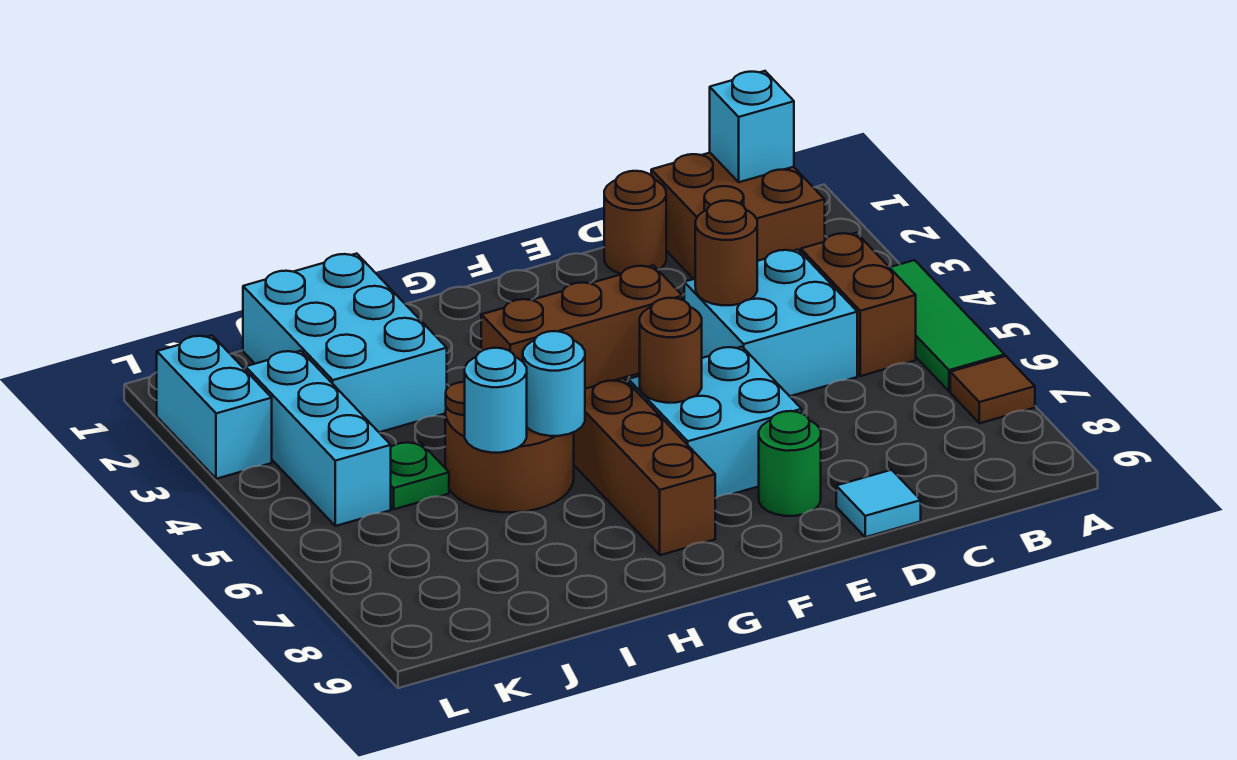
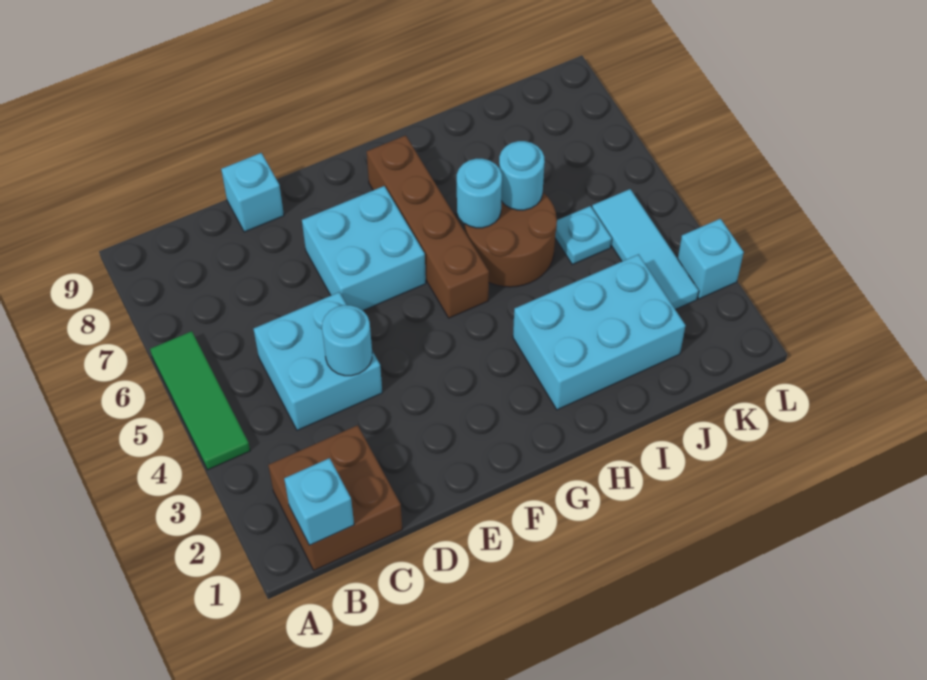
brown tile A7 level 1 -> none
brown brick B4:B5 level 1 -> none
brown round brick D1 level 1 -> none
brown round brick D4 level 2 -> cyan round brick D4 level 2
cyan tile D9 level 1 -> cyan brick D9 level 1
green round brick E8 level 1 -> none
brown brick F5:H5 level 2 -> none
brown round brick F6 level 2 -> none
cyan brick I1:J3 level 1 -> cyan brick H2:J3 level 1
green plate J5 level 1 -> cyan plate J5 level 1
cyan brick K3:K5 level 1 -> cyan tile K3:K5 level 1
cyan brick L2:L3 level 1 -> cyan brick L3 level 1

